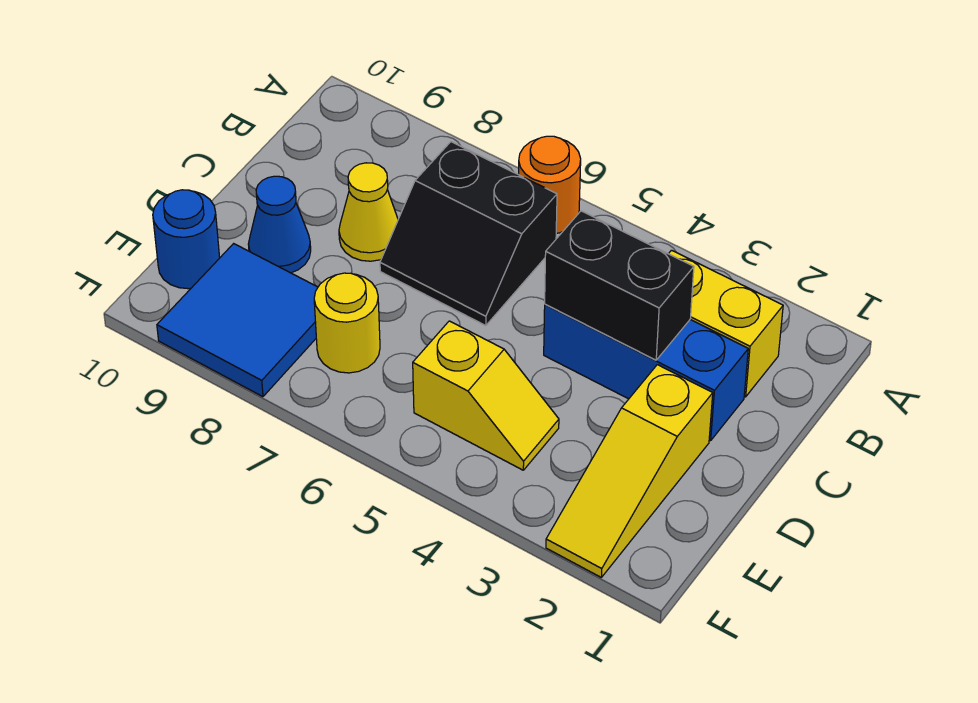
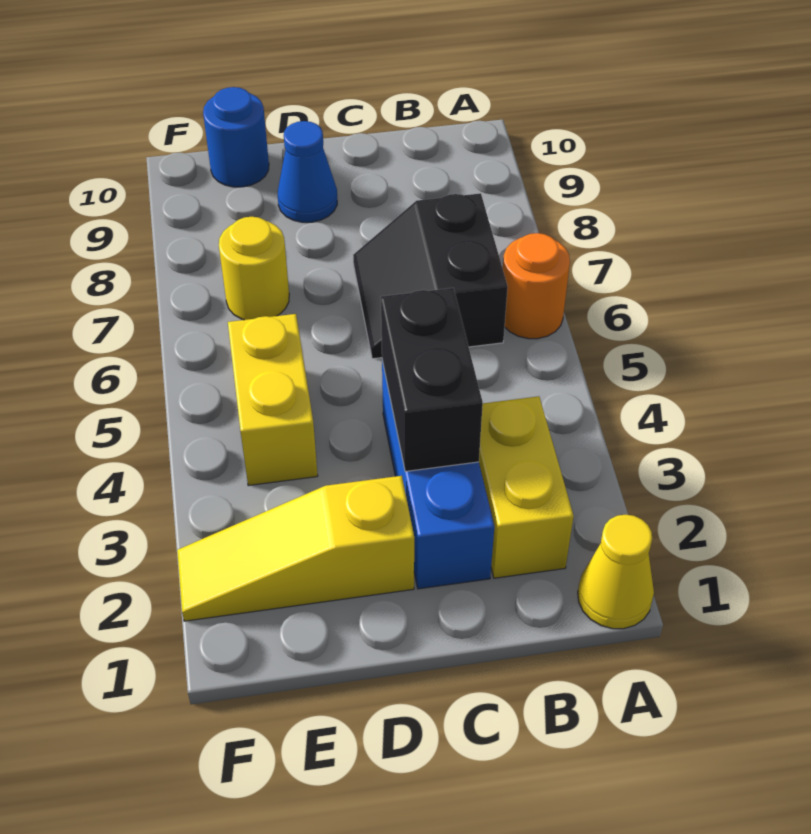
yellow cone C8 level 1 -> yellow cone A1 level 1
yellow slope E4:E5 level 1 top 5 -> yellow brick E4:E5 level 1
blue tile E8:F9 level 1 -> none

